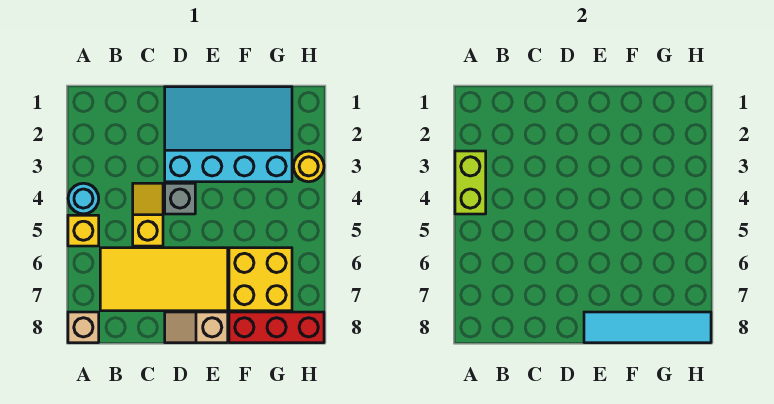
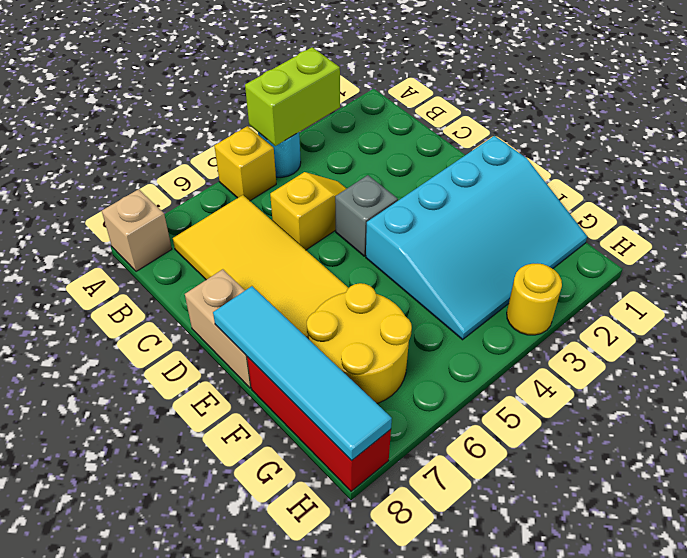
cyan slope D1:G3 level 1 top 3 -> cyan slope E1:G4 level 1 top E
tan slope D8:E8 level 1 top E -> tan brick D8:E8 level 1
yellow brick F6:G7 level 1 -> yellow round brick F6:G7 level 1

